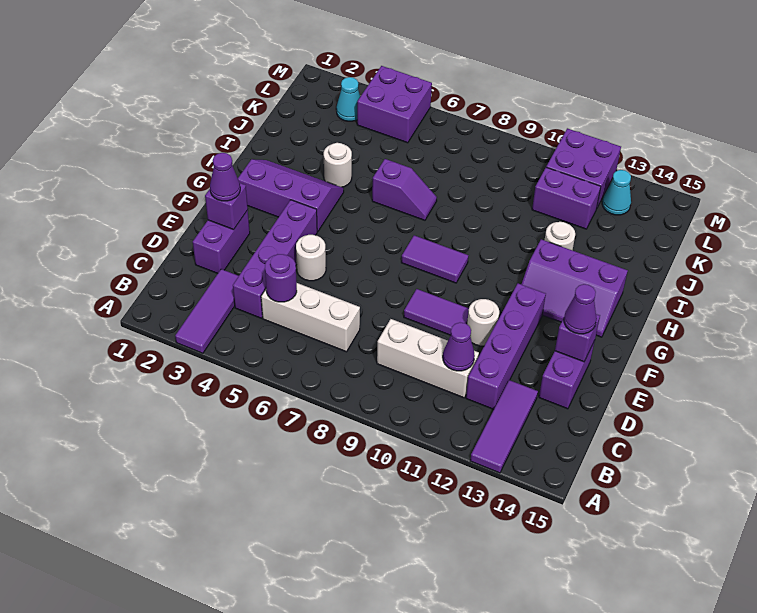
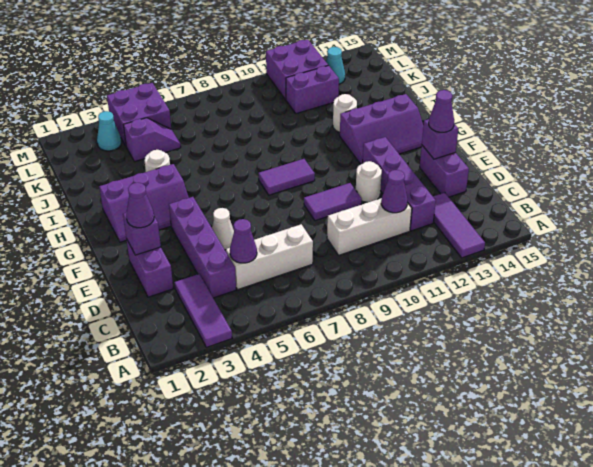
purple round brick C5 level 2 -> purple cone C5 level 2
white round brick E5 level 1 -> white cone E5 level 1
purple slope G2:H4 level 1 top G -> purple slope G2:H4 level 1 top H
purple slope I6:I7 level 1 top 6 -> purple slope K4:K5 level 1 top 4

